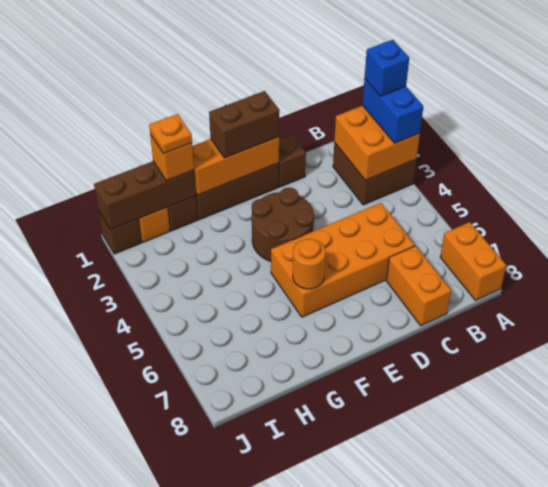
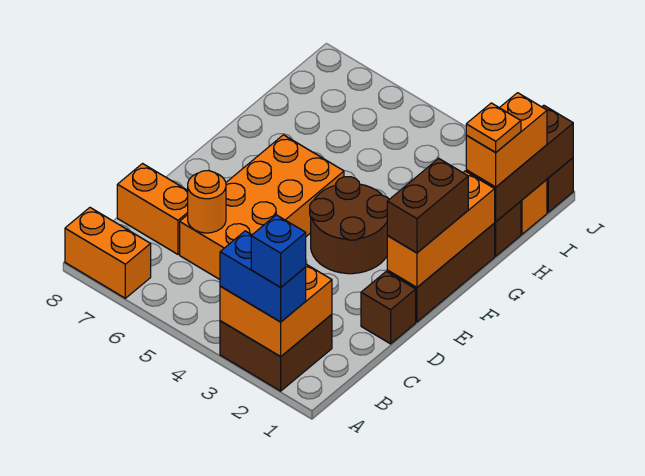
orange round brick F6 level 2 -> orange round brick C6 level 2
orange brick H1 level 3 -> orange brick H1:I1 level 3

